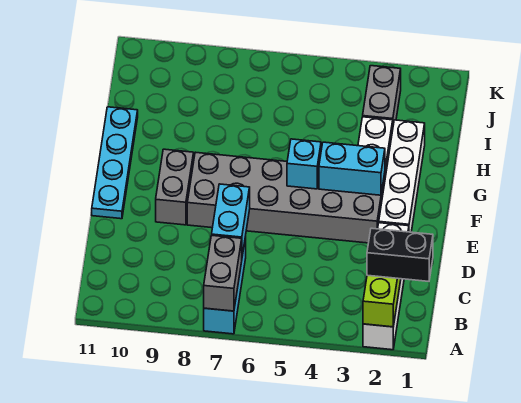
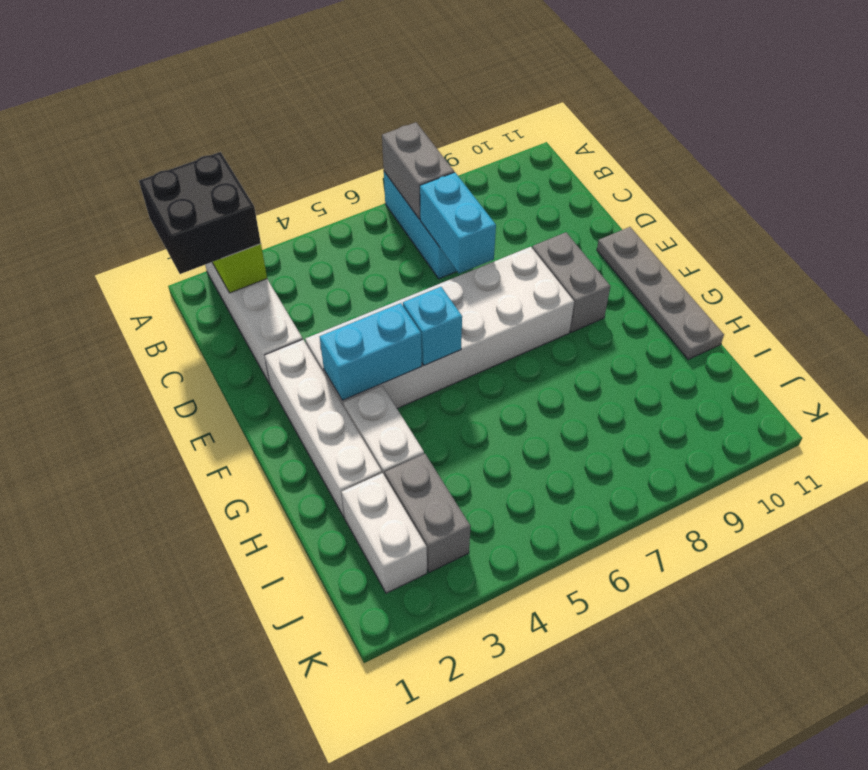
black brick B1:B2 level 3 -> black brick A1:B2 level 3
grey brick E3:F8 level 1 -> white brick E3:F8 level 1
cyan plate E11:H11 level 1 -> grey plate E11:H11 level 1
none -> white brick I2:J2 level 1

